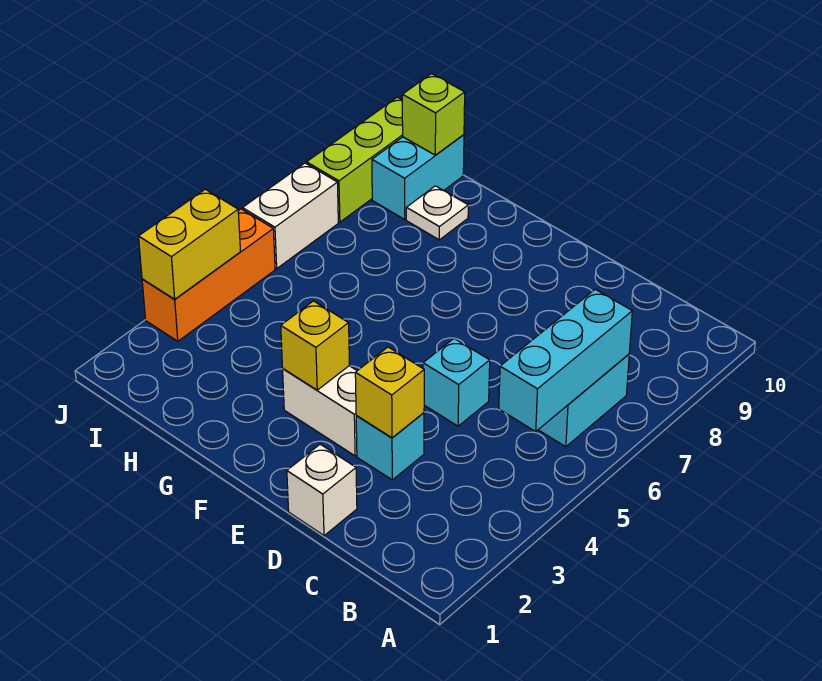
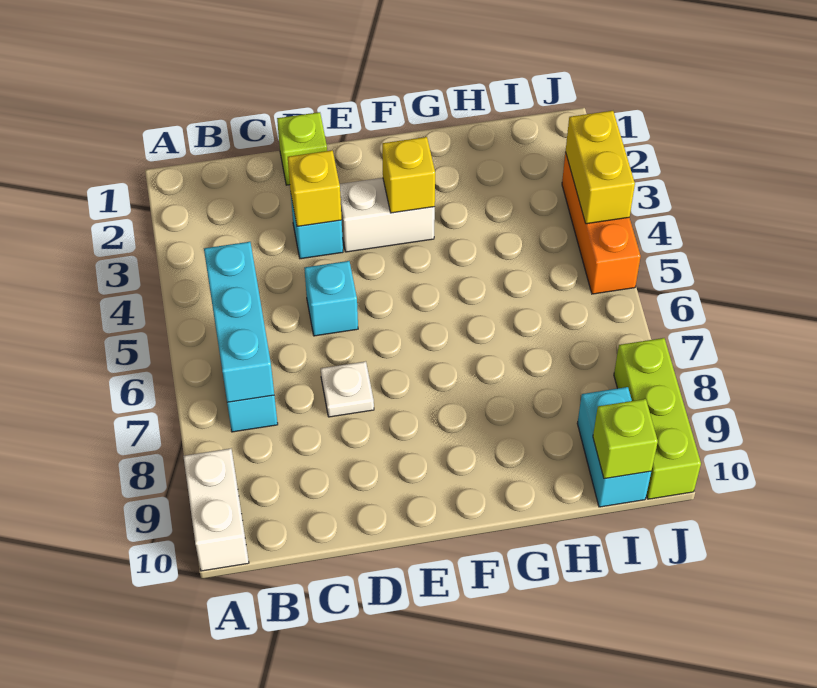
white brick D1 level 1 -> lime brick D1 level 1
white plate H9 level 1 -> white plate D7 level 1
white brick J6:J7 level 1 -> white brick A9:A10 level 1

